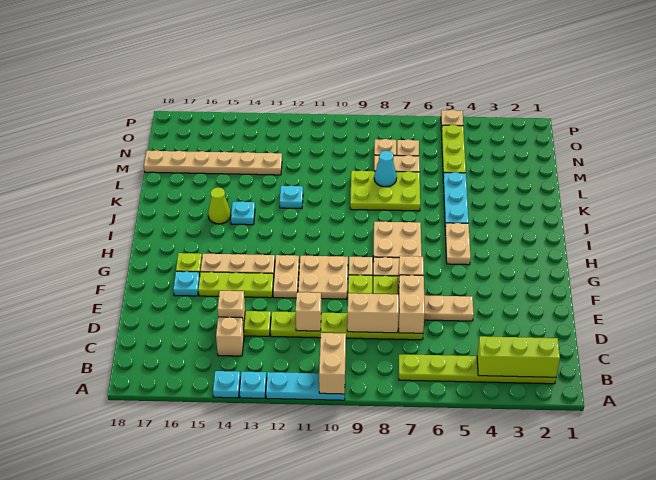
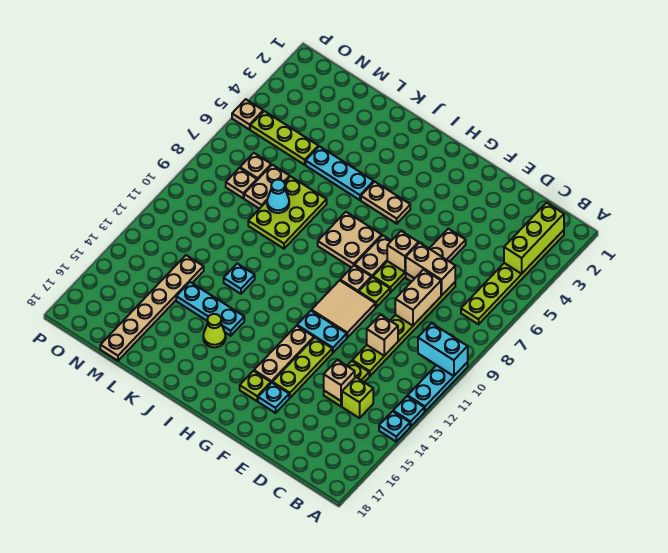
tan brick A10:B10 level 2 -> cyan brick A10:B10 level 2
tan brick C14 level 1 -> lime brick C14 level 1
tan plate F10:G11 level 1 -> tan tile F10:G11 level 1
tan plate F12:G12 level 1 -> cyan plate F12:G12 level 1
cyan plate J14 level 1 -> cyan plate J14:L14 level 1

